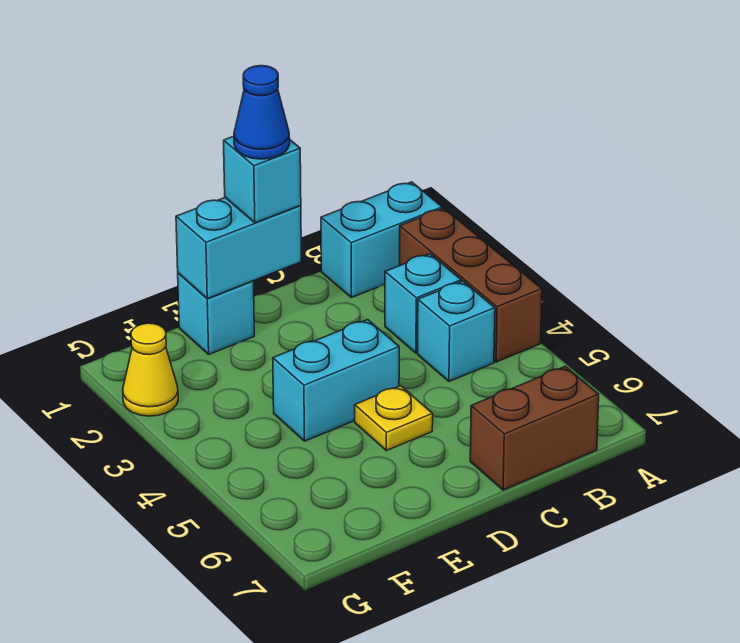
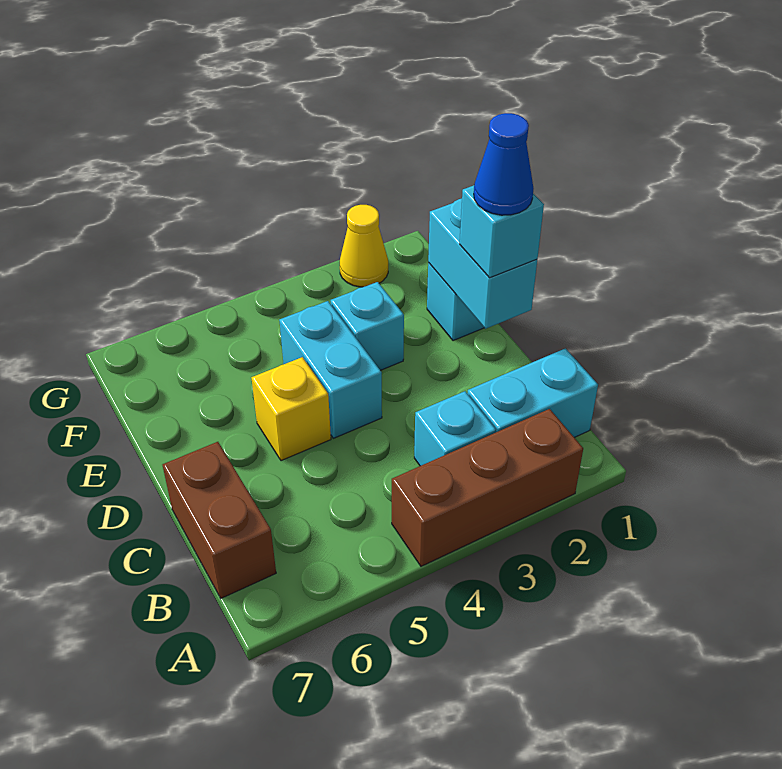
cyan brick A1:B1 level 1 -> cyan brick B1:B2 level 1
cyan brick B4 level 1 -> cyan brick E3 level 1
yellow plate D5 level 1 -> yellow brick D5 level 1

